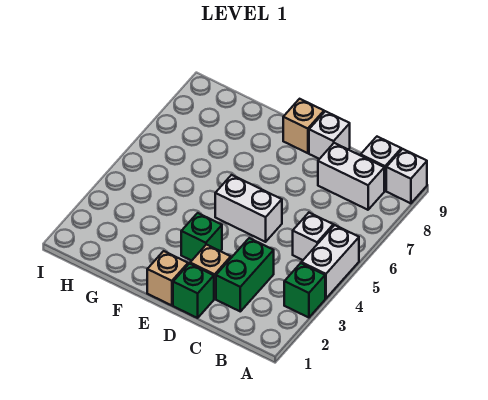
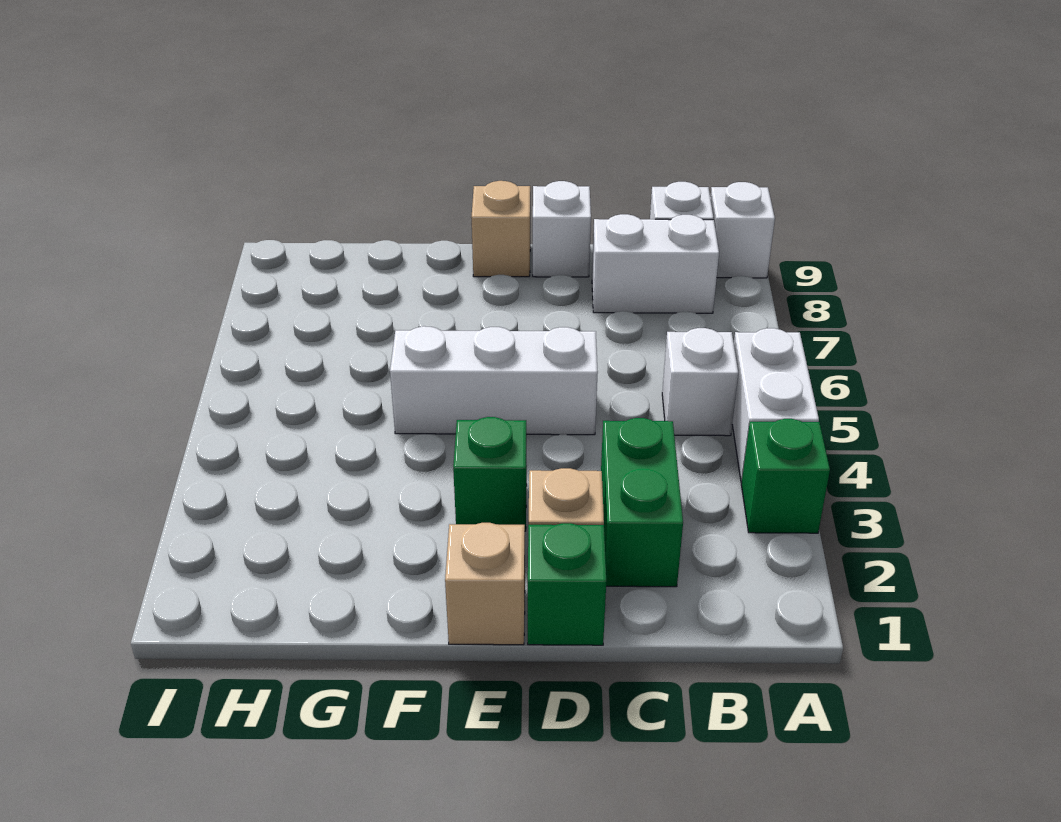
white brick D5:E5 level 1 -> white brick D5:F5 level 1

